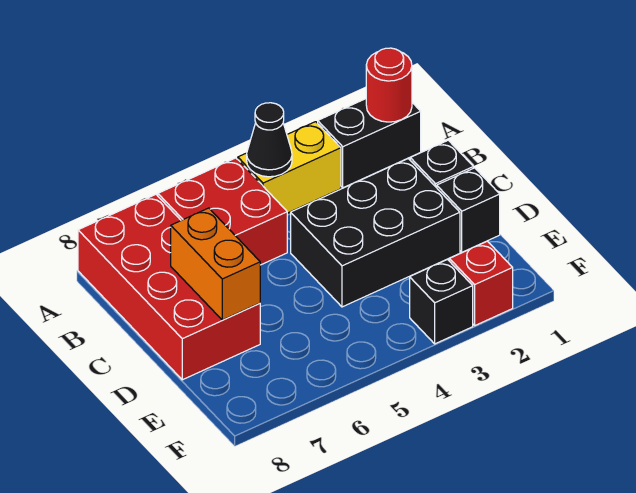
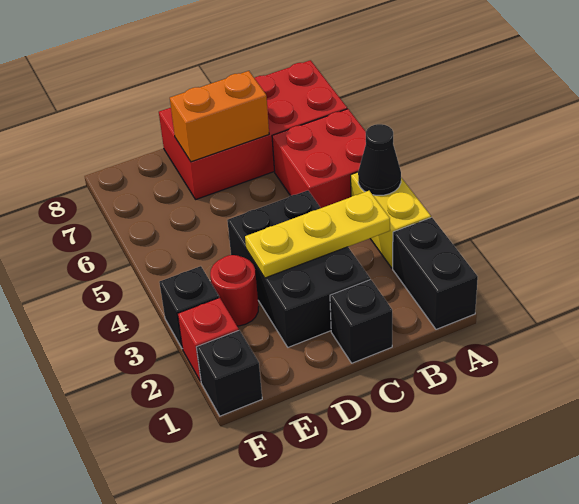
red round brick A1 level 2 -> red round brick E3 level 1
none -> yellow plate B3:D3 level 2
black brick D1 level 1 -> black brick F1 level 1

